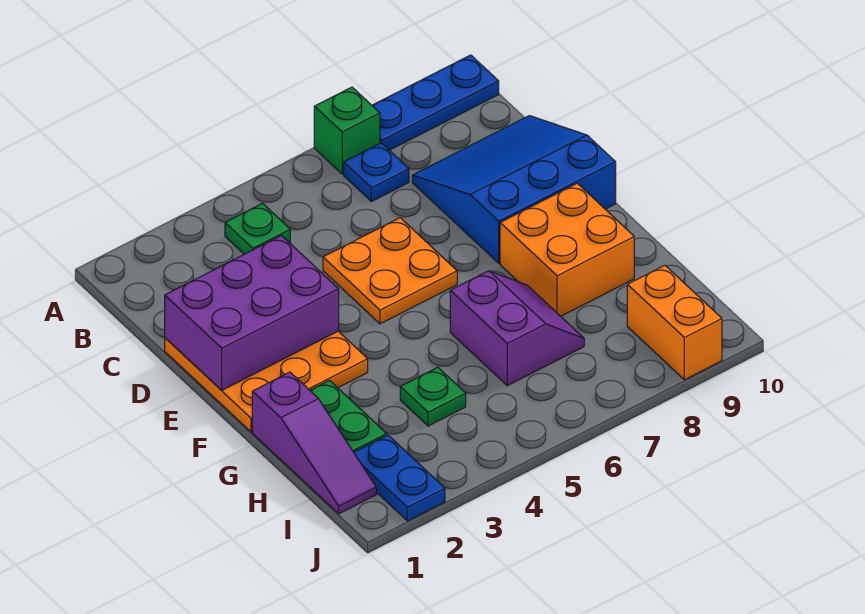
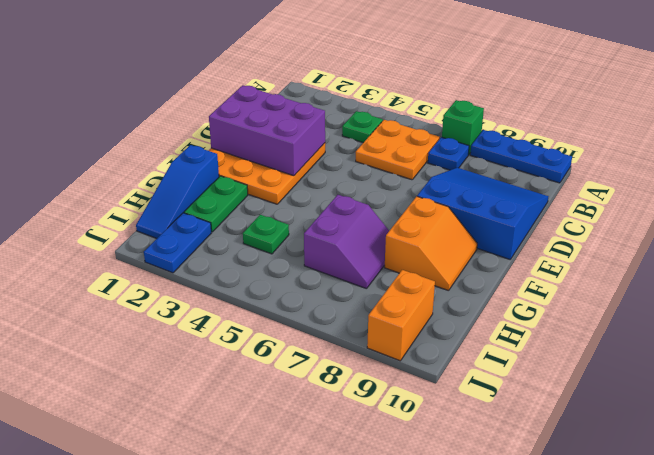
orange plate D5:E6 level 1 -> orange plate B5:C6 level 1
orange brick F8:G9 level 1 -> orange slope F8:G9 level 1 top 8
purple slope G1:I1 level 1 top G -> blue slope G1:I1 level 1 top G

